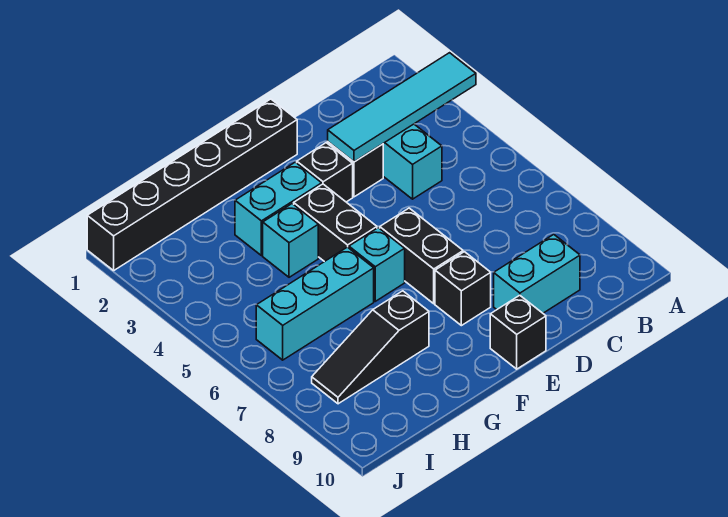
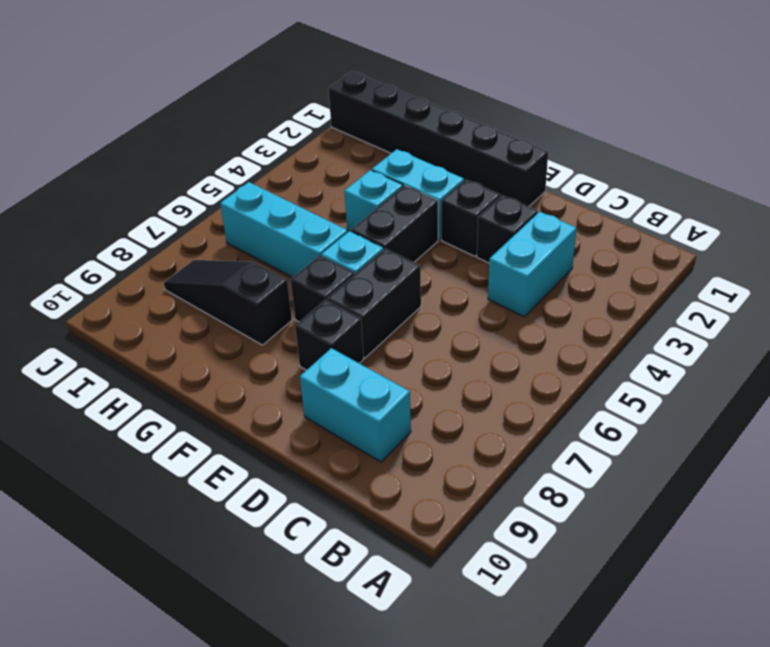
cyan tile A3:D3 level 2 -> none
black brick E10 level 1 -> black brick F7 level 1

